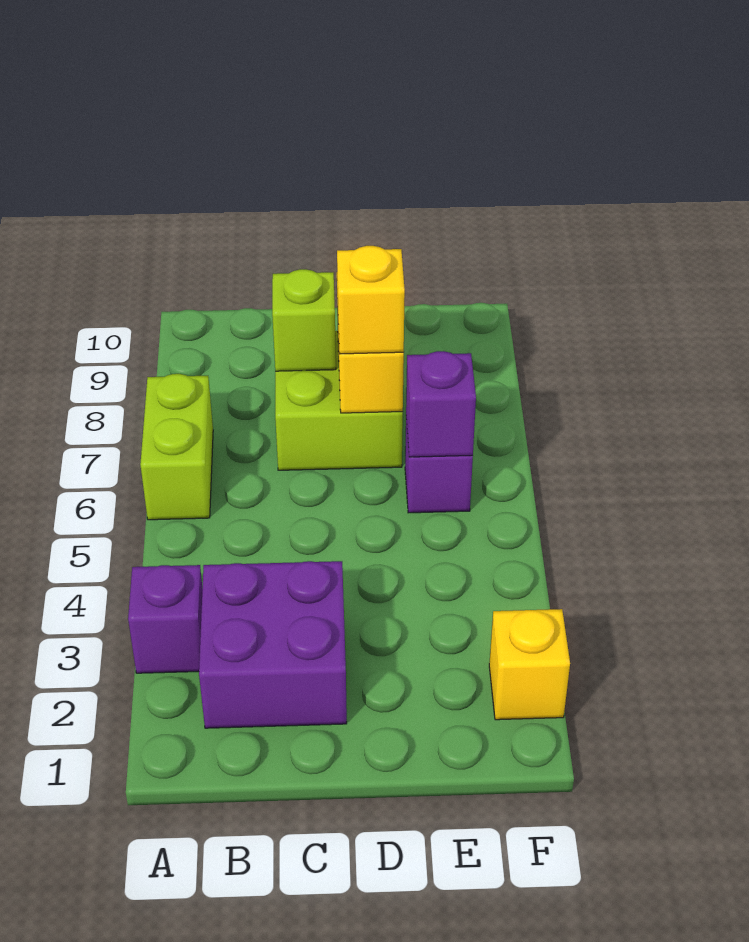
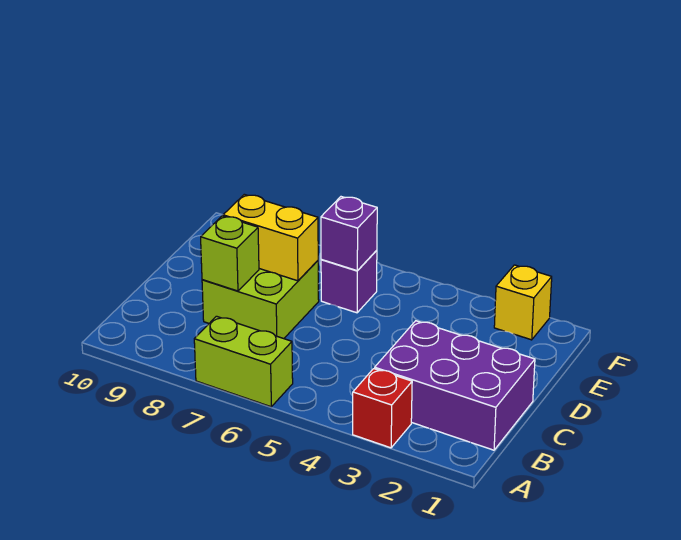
purple brick A3 level 1 -> red brick A3 level 1
purple brick B2:C3 level 1 -> purple brick B1:C3 level 1
yellow brick D7 level 3 -> none

